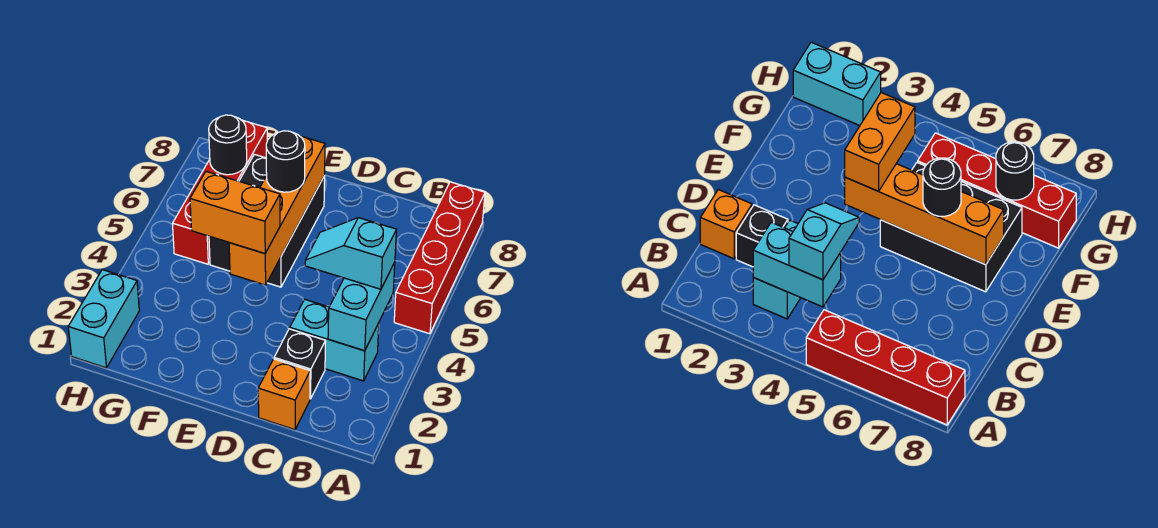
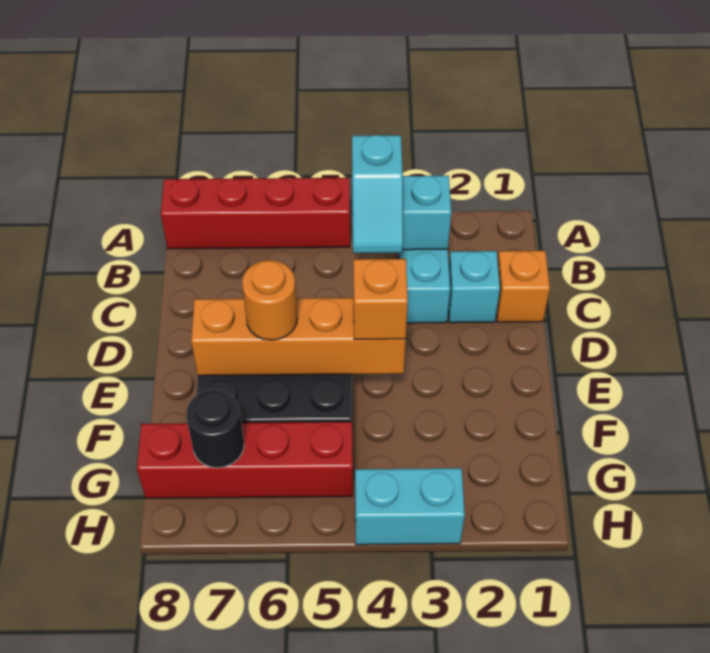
black brick C2 level 1 -> cyan brick C2 level 1
orange brick E4:F4 level 3 -> orange brick E4 level 3
black round brick E6 level 3 -> orange round brick E6 level 3
cyan brick H1:H2 level 1 -> cyan brick H3:H4 level 1

